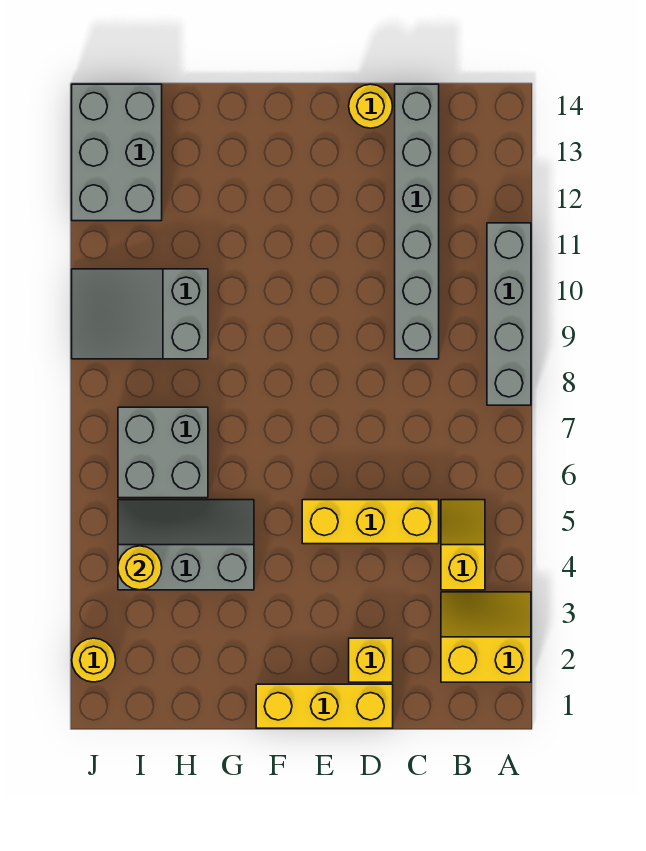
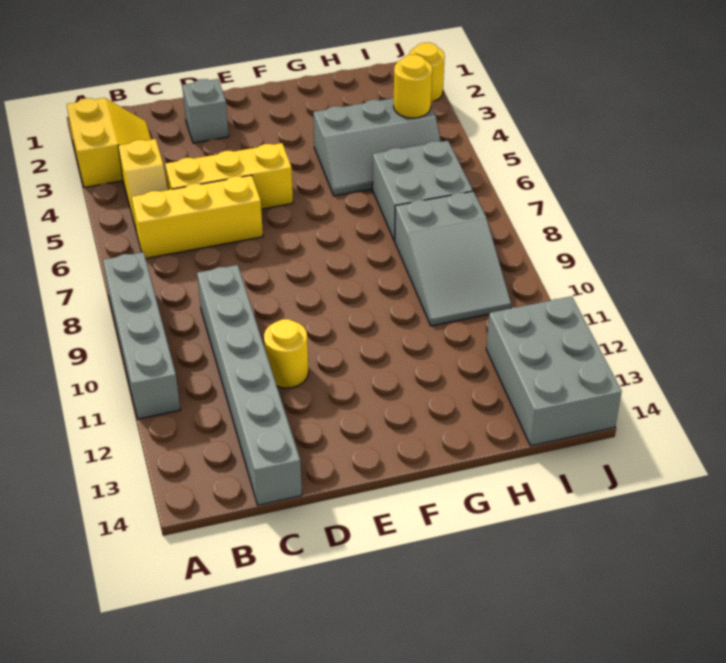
yellow slope A2:B3 level 1 top 2 -> yellow slope A2:B3 level 1 top A
yellow brick D1:F1 level 1 -> yellow brick B6:D6 level 1
yellow brick D2 level 1 -> grey brick D2 level 1
yellow round brick D14 level 1 -> yellow round brick D11 level 1
grey slope H9:J10 level 1 top H -> grey slope H8:I10 level 1 top 8

